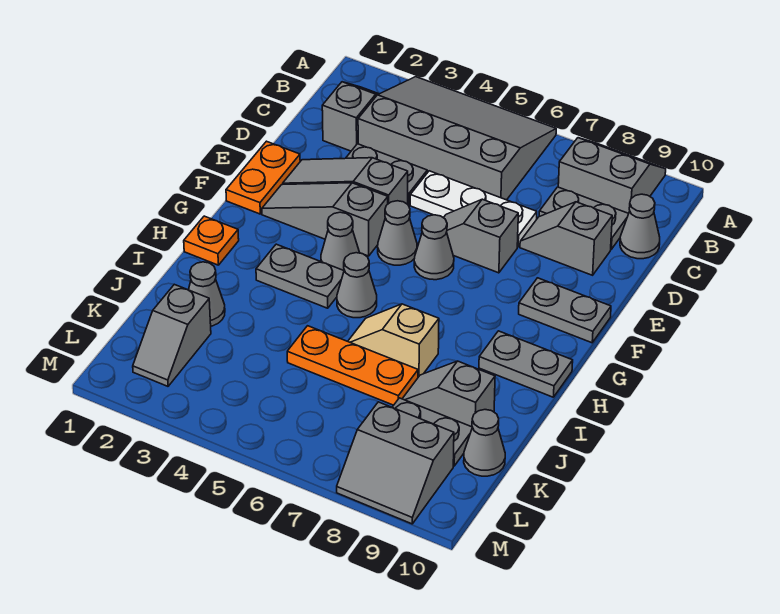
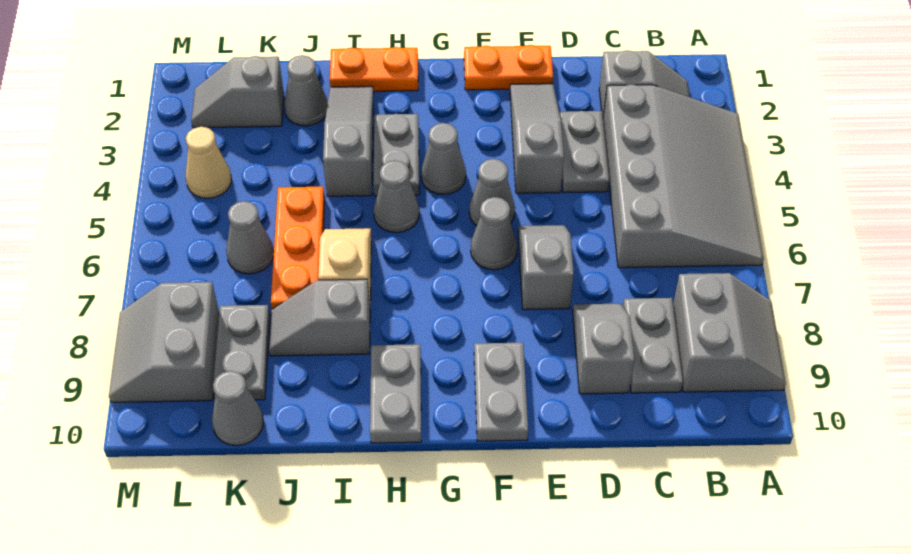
grey cone C10 level 1 -> grey cone K6 level 1
white plate D5:D7 level 1 -> none
grey slope F2:F4 level 1 top 4 -> grey slope I2:I4 level 1 top 4
orange plate H1 level 1 -> orange plate H1:I1 level 1
grey slope J8:J9 level 1 top 9 -> grey slope I8:J8 level 1 top I
none -> tan cone L4 level 1

